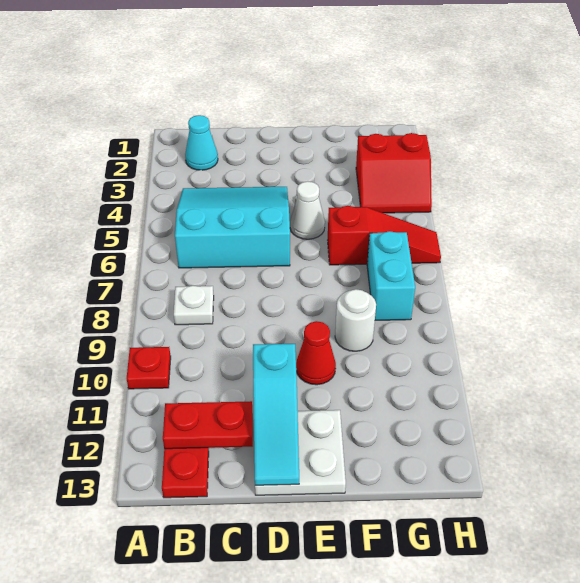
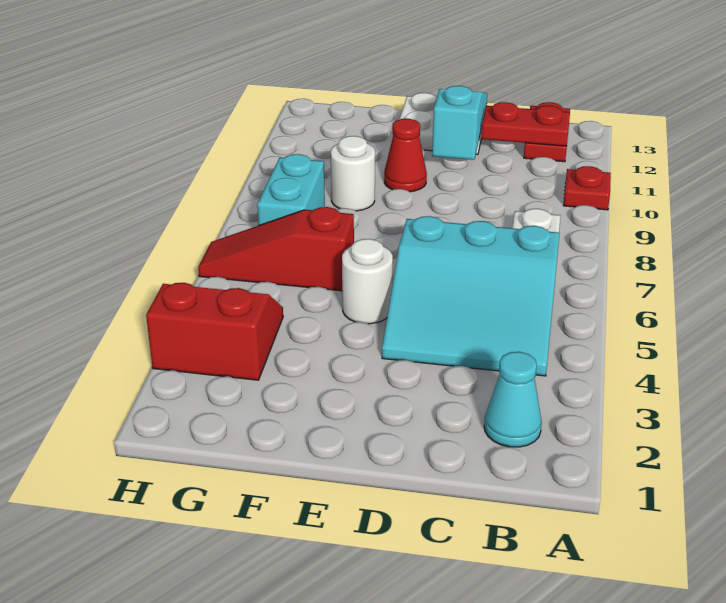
white cone E5 level 1 -> white round brick E5 level 1

